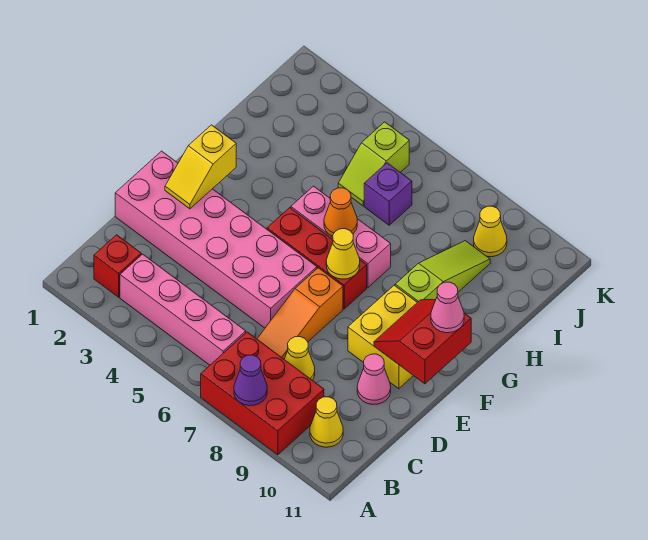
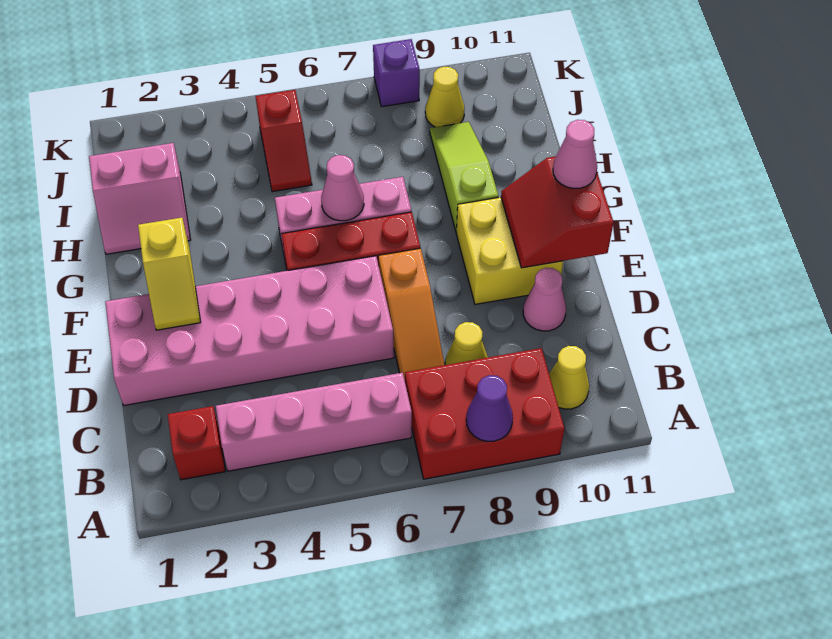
yellow cone F7 level 2 -> none
orange cone G6 level 2 -> pink cone G6 level 2
none -> pink slope H1:I2 level 1 top I
lime slope I5:J5 level 1 top J -> red slope I5:J5 level 1 top J
purple brick I6 level 1 -> purple brick K8 level 1

